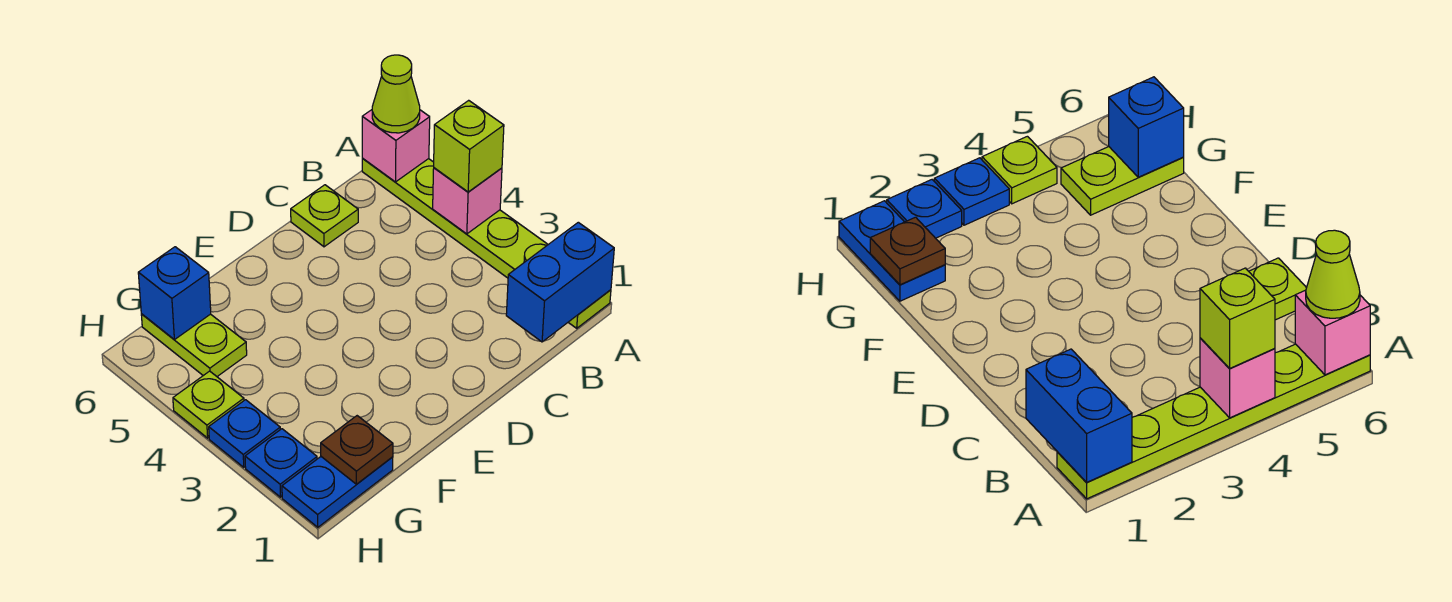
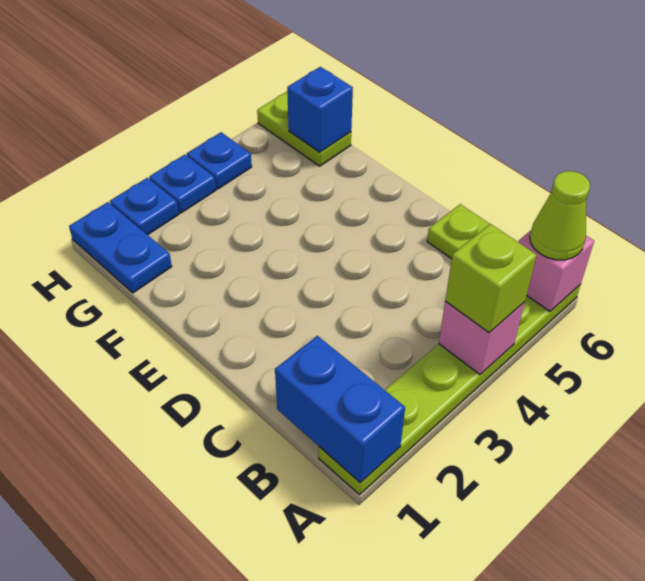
brown plate G1 level 2 -> none
lime plate G5:G6 level 1 -> lime plate G6:H6 level 1
lime plate H4 level 1 -> blue plate H4 level 1

